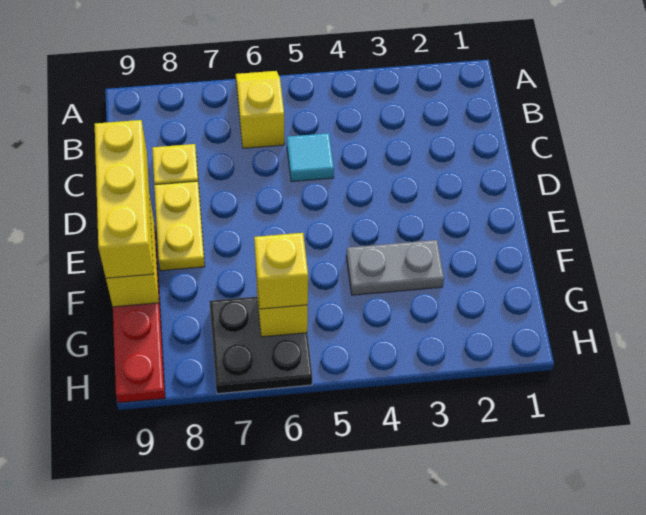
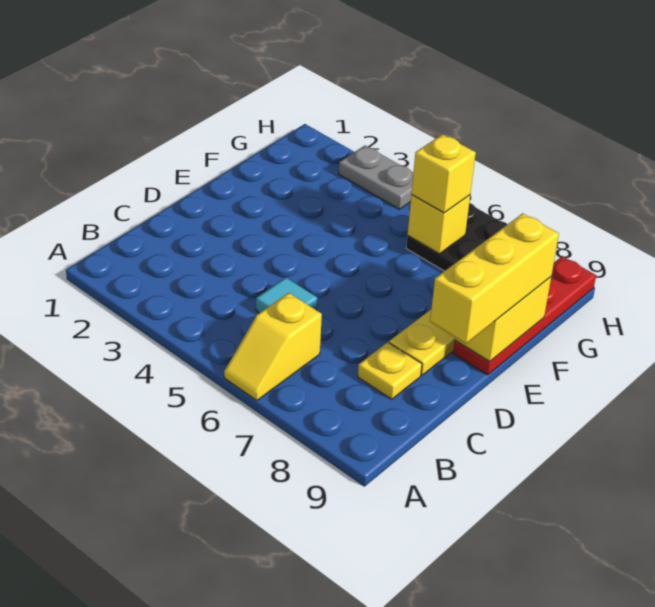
grey plate F3:F4 level 1 -> grey plate H3:H4 level 1

